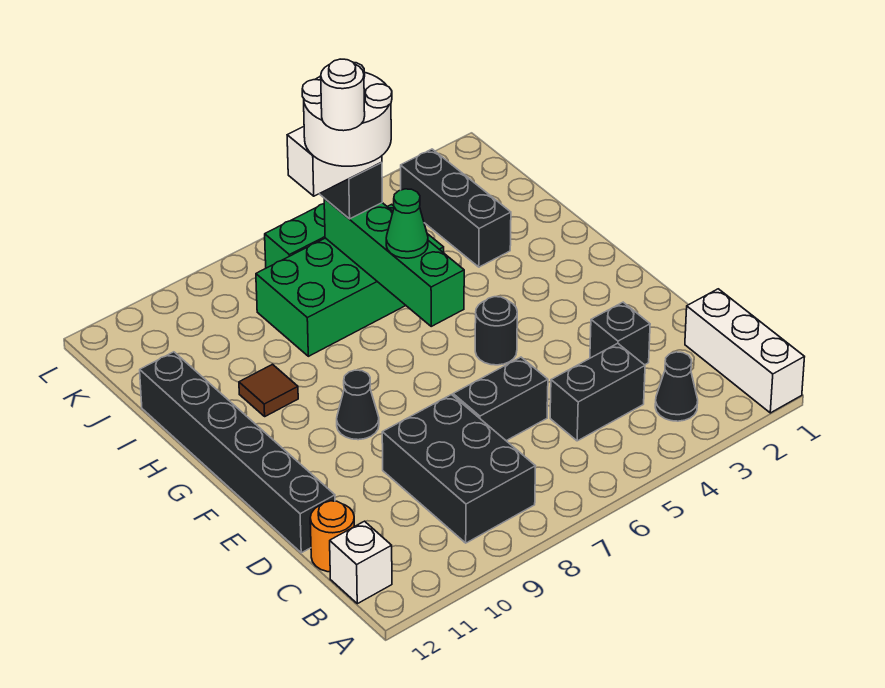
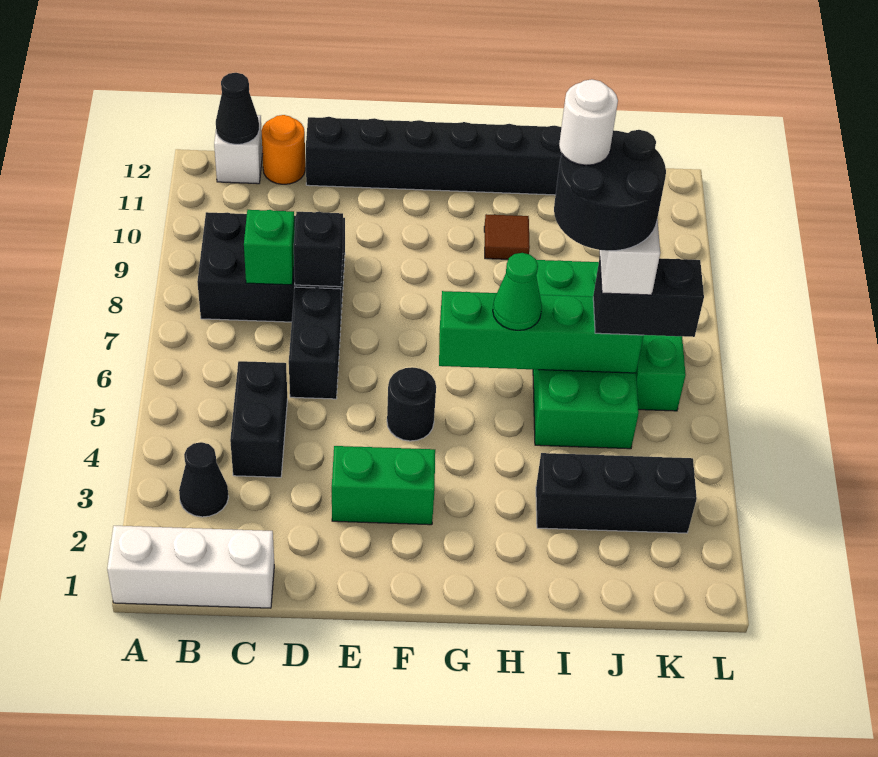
none -> green brick C8 level 2
black brick D3 level 1 -> black brick D8 level 2
none -> green brick E3:F3 level 1
black cone F9 level 1 -> black cone B12 level 2
white round brick I6:J7 level 5 -> black round brick I6:J7 level 5

